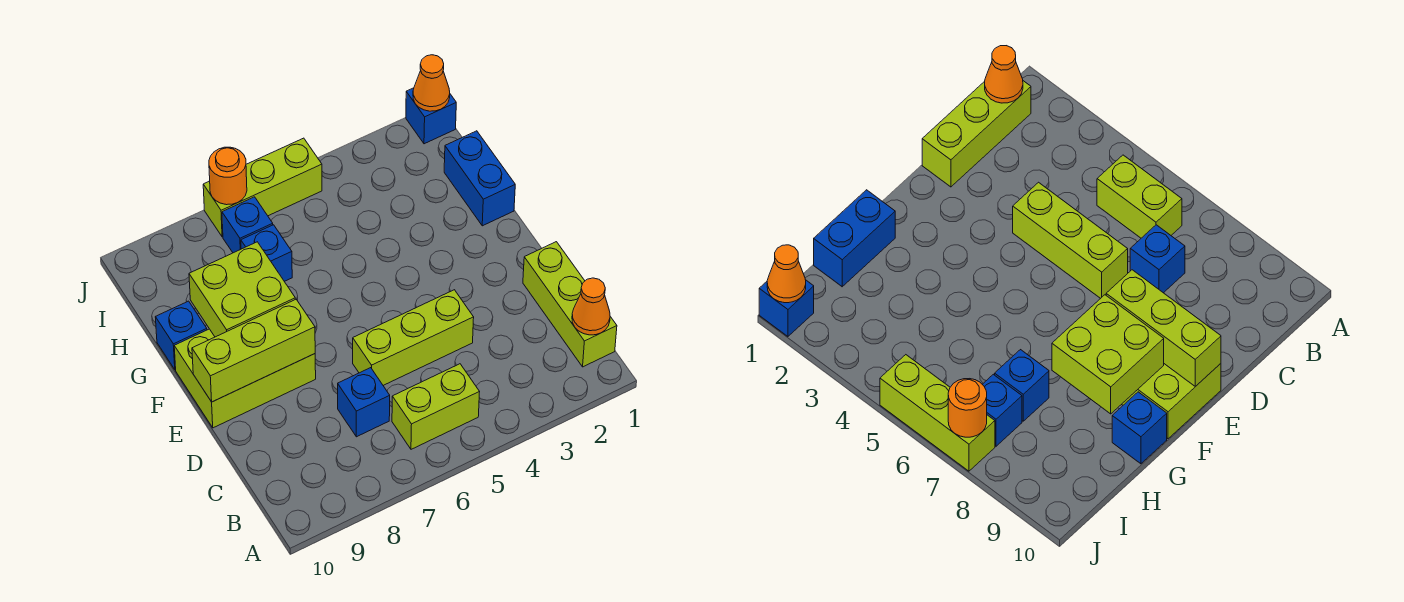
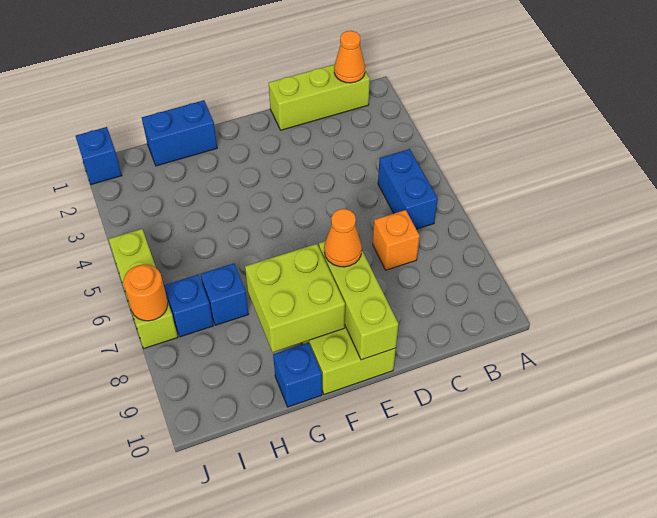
lime brick B5:B6 level 1 -> blue brick B5:B6 level 1
blue brick C7 level 1 -> orange brick C7 level 1
lime brick D4:D6 level 1 -> none
orange cone J1 level 2 -> orange cone E8 level 3

